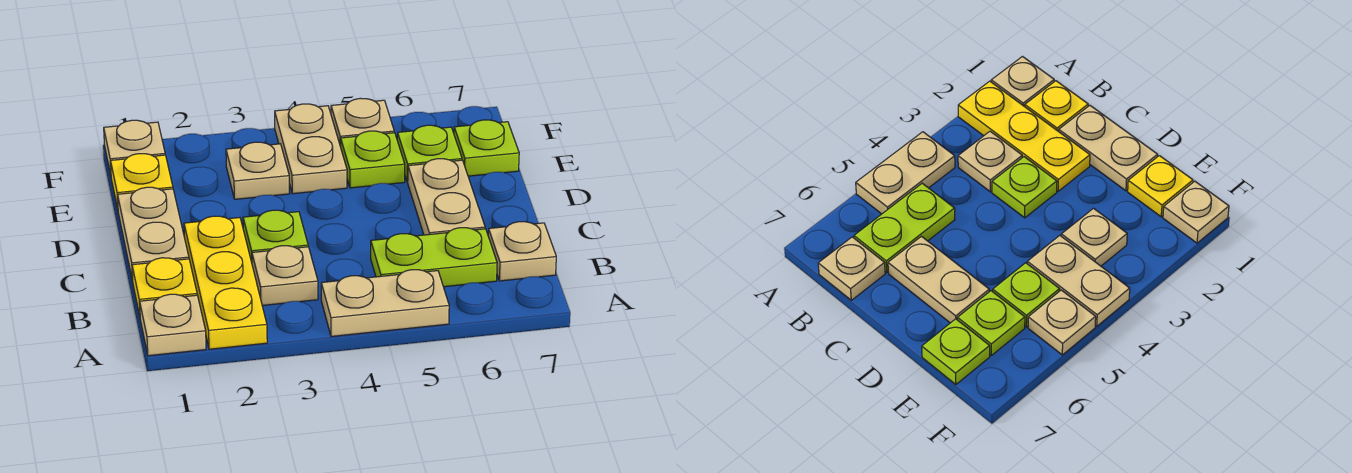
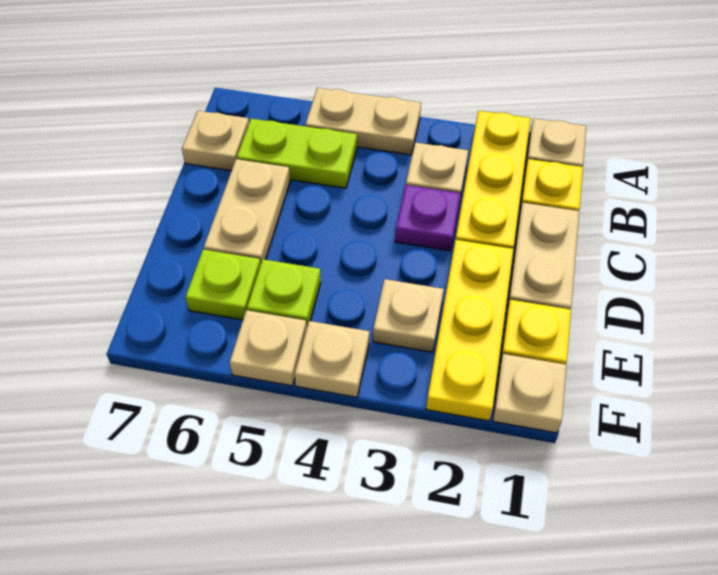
lime plate C3 level 1 -> purple plate C3 level 1
none -> yellow plate D2:F2 level 1
tan plate E4:F4 level 1 -> tan plate F4 level 1
lime plate E7 level 1 -> none

